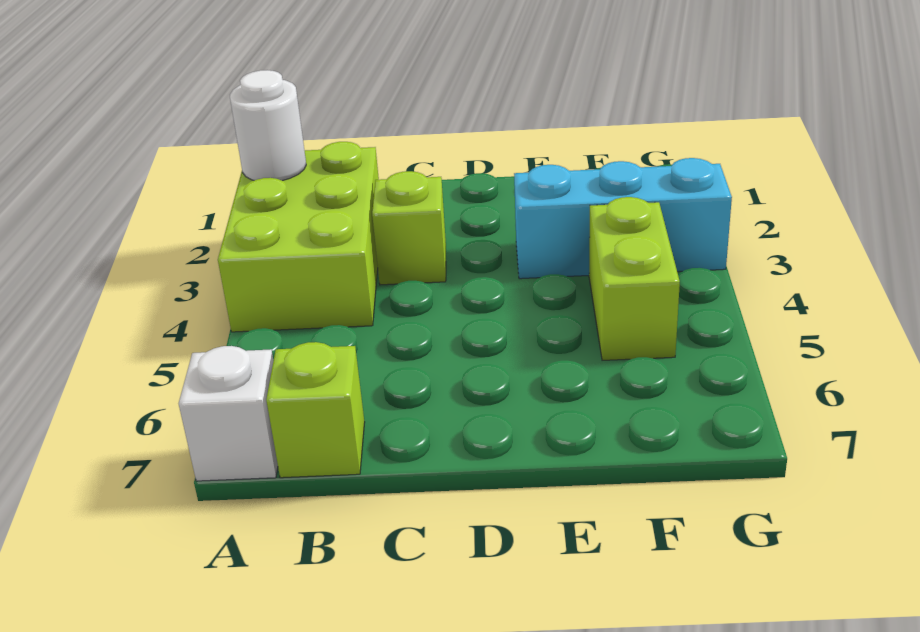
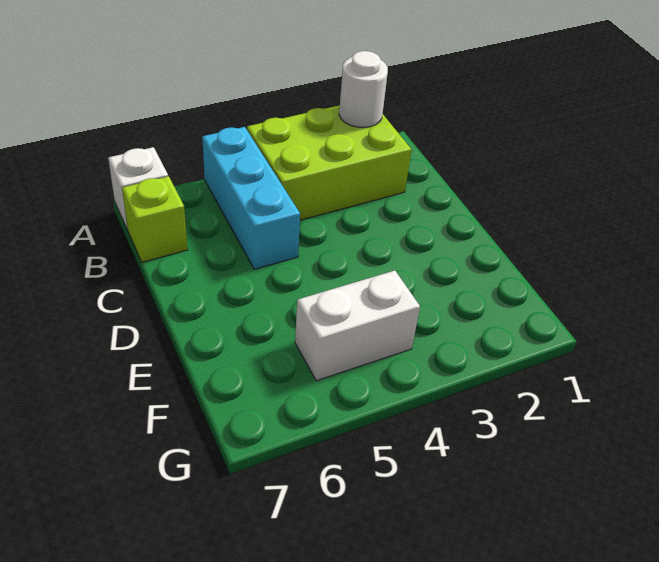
lime brick C3 level 1 -> none
cyan brick E3:G3 level 1 -> cyan brick A5:C5 level 1
lime brick F4:F5 level 1 -> white brick F4:F5 level 1

